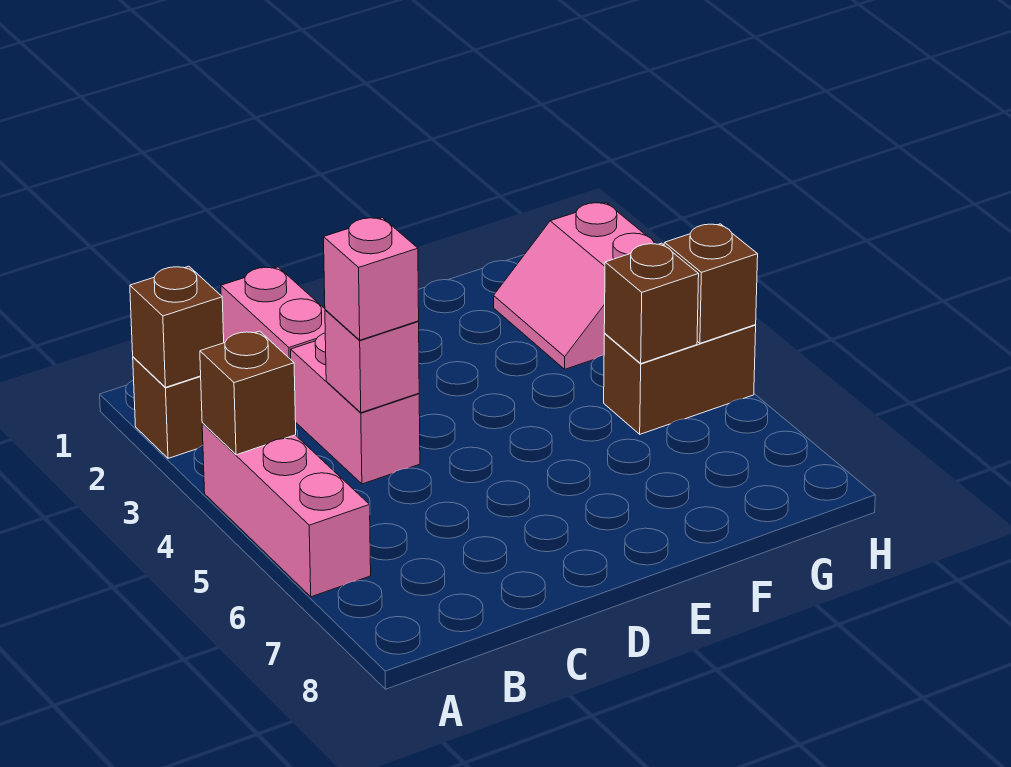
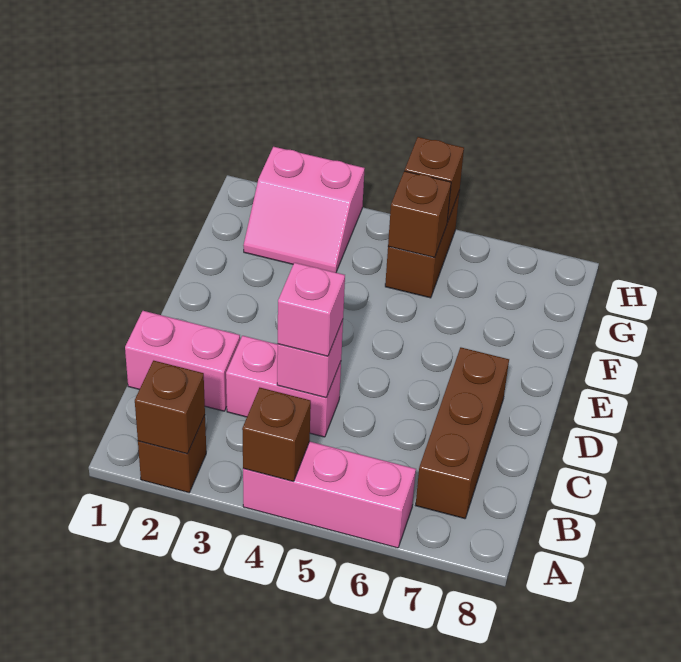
none -> brown brick B7:D7 level 1

